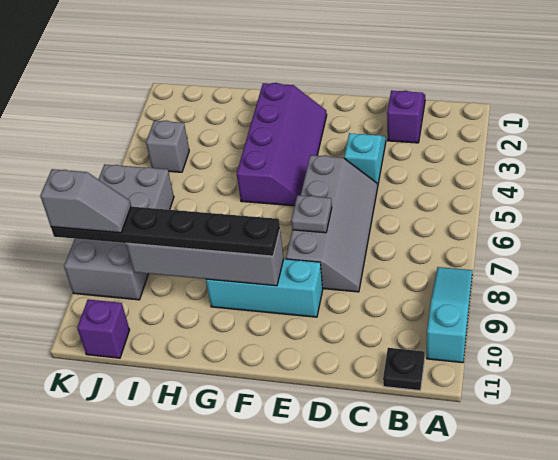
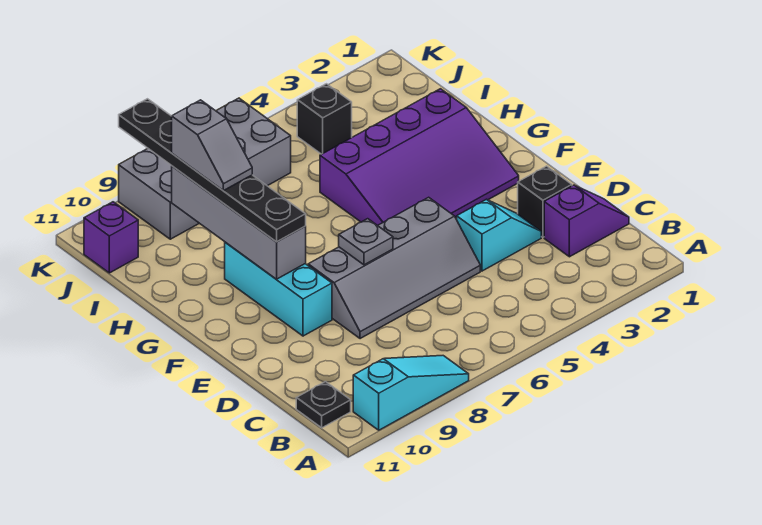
none -> black brick D2 level 1
purple slope F2:G5 level 1 top G -> purple slope F2:H5 level 1 top H
grey brick J4 level 1 -> black brick J4 level 1
grey slope J9:K9 level 4 top K -> grey slope H9:I9 level 4 top I

